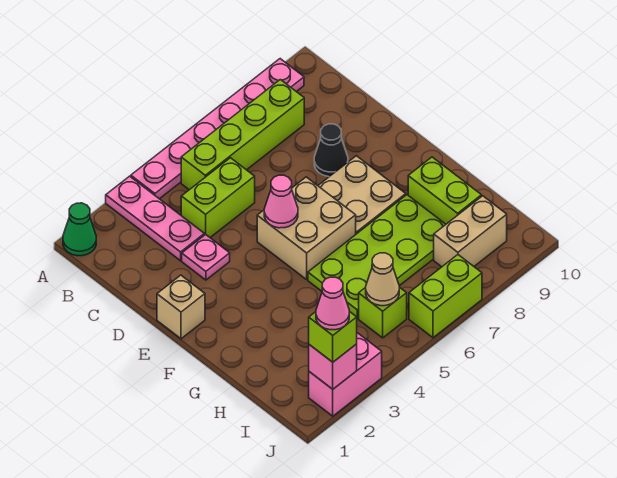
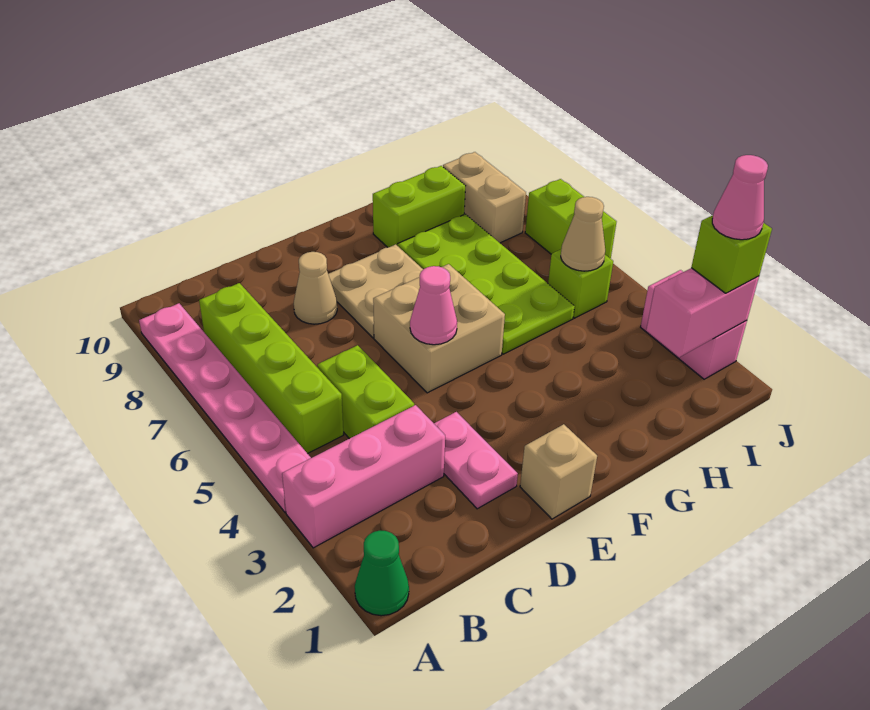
pink plate A3:C3 level 1 -> pink brick A3:C3 level 1
pink plate D3 level 1 -> pink plate D2:D3 level 1
black cone D8 level 1 -> tan cone D8 level 1
pink brick J2 level 2 -> pink brick I2:J2 level 2

